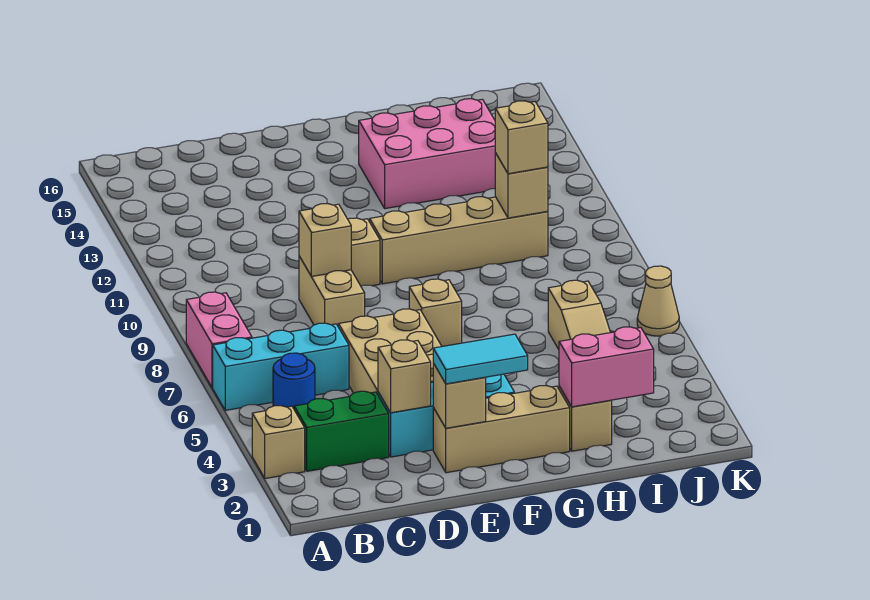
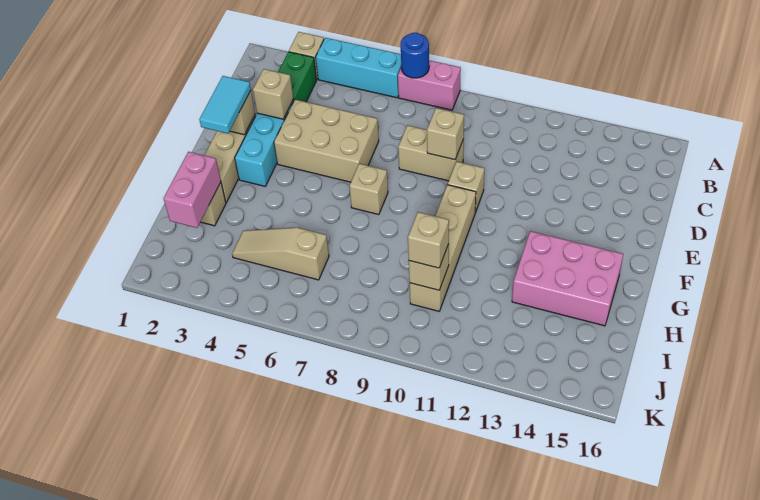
cyan brick A6:C6 level 1 -> cyan brick A4:A6 level 1
blue round brick B5 level 1 -> blue round brick A7 level 2
pink brick G13:I14 level 1 -> pink brick G13:H15 level 1
tan cone K6 level 1 -> none

